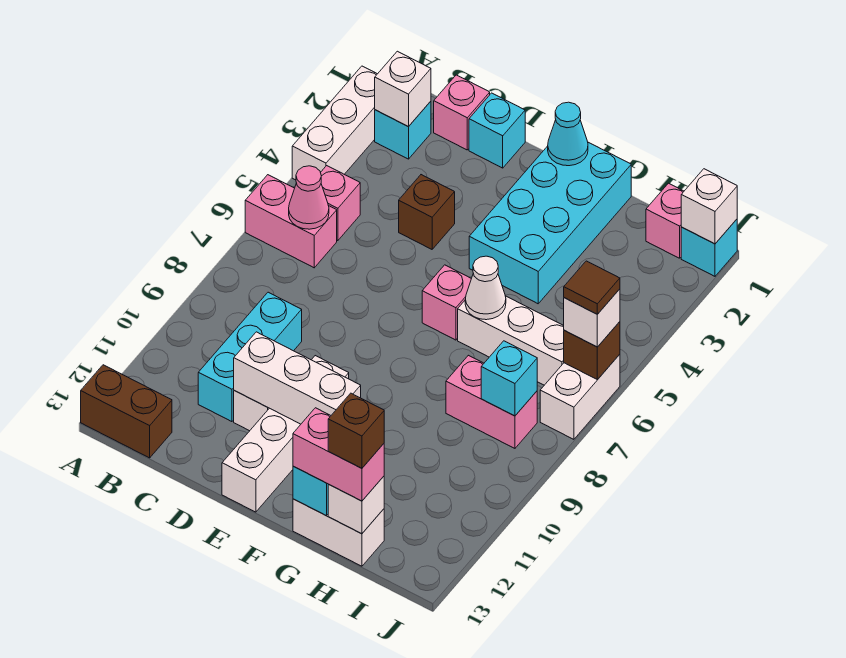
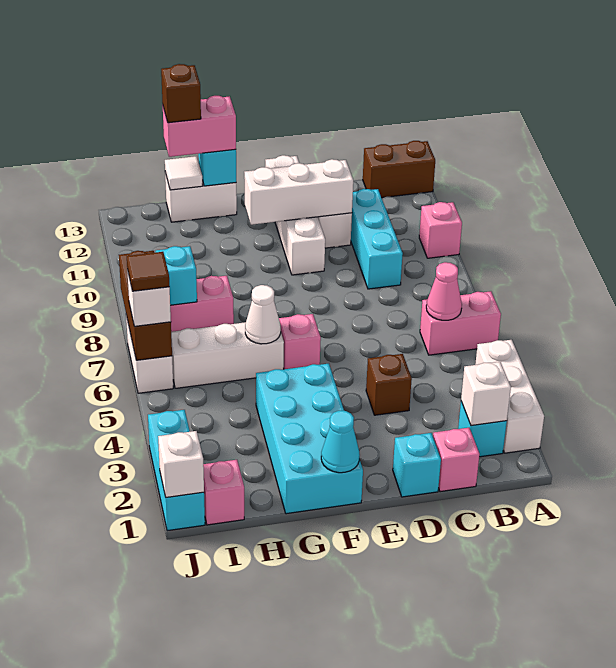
pink brick B5 level 1 -> pink brick A10 level 1
white brick H13 level 2 -> white tile H13 level 2
cyan brick J1 level 1 -> cyan brick J1:J3 level 1
brown brick J6 level 2 -> brown brick J6:J8 level 2

